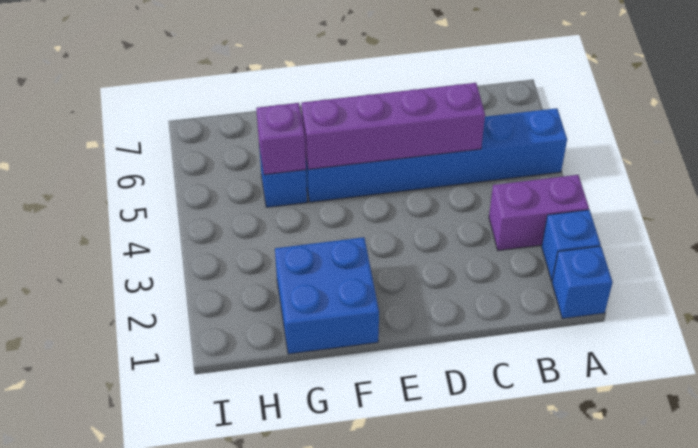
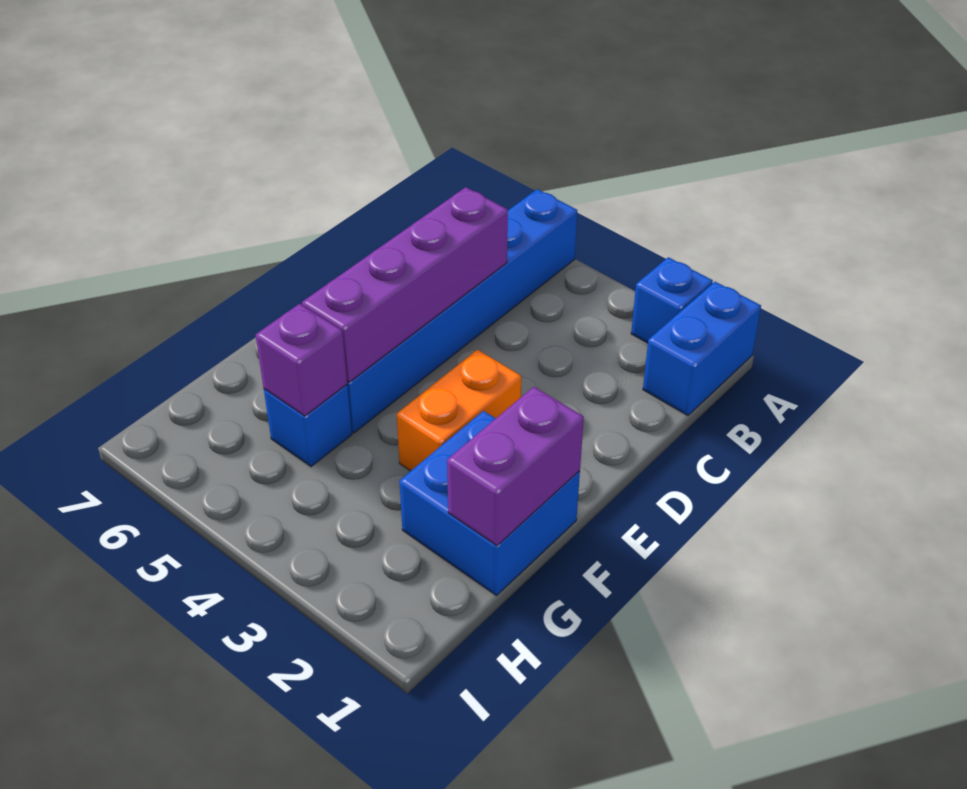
blue brick A1 level 1 -> blue brick A1:B1 level 1
purple brick A3:B3 level 1 -> purple brick F1:G1 level 2
none -> orange brick E3:F3 level 1

